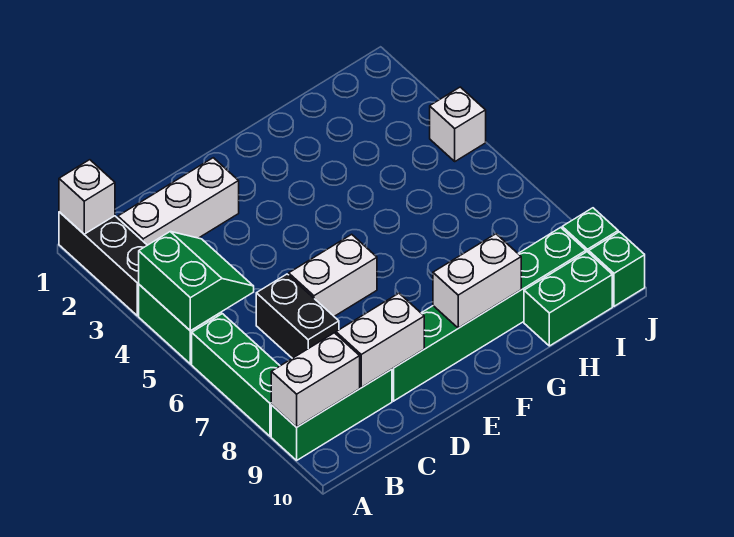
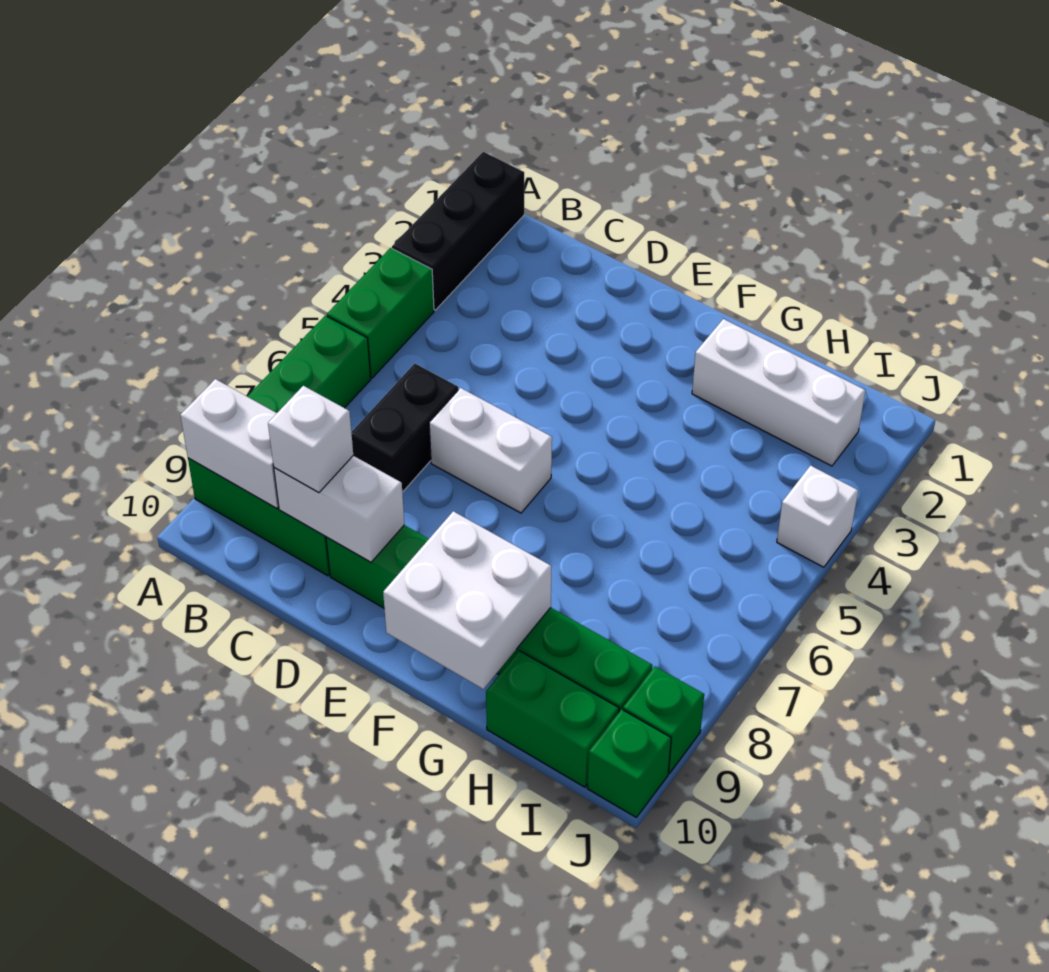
white brick A1 level 2 -> white brick C9 level 3
green slope A4:B5 level 2 top A -> none
white brick B2:D2 level 1 -> white brick G2:I2 level 1
white brick F9:G9 level 2 -> white brick F9:G10 level 2

